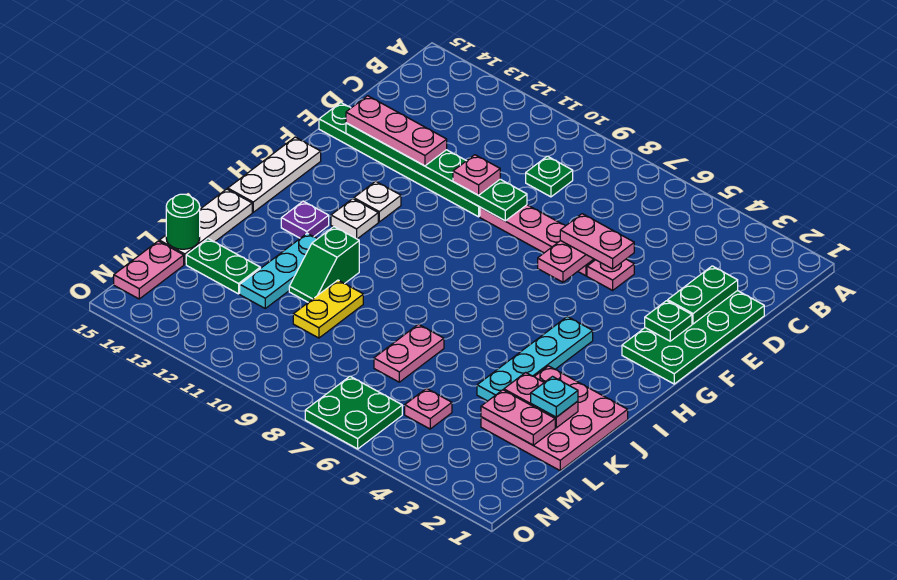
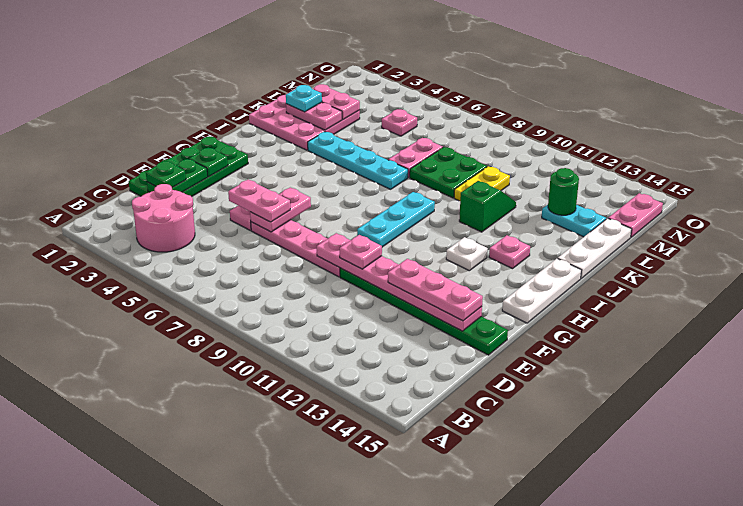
none -> pink round brick B3:C4 level 1
green plate C9 level 1 -> green plate D2 level 3
green plate E9:E14 level 2 -> pink plate E9:E14 level 2
white plate G12 level 1 -> none
cyan plate H4:K4 level 1 -> cyan plate J4:J7 level 1
purple plate I13 level 1 -> pink plate I13 level 1
cyan plate J12:L12 level 1 -> cyan plate G9:I9 level 1
green plate L13:L14 level 1 -> cyan plate L13:L14 level 1
green round brick L15 level 2 -> green round brick L13 level 2
green plate N6:O7 level 1 -> green plate K8:L9 level 1

